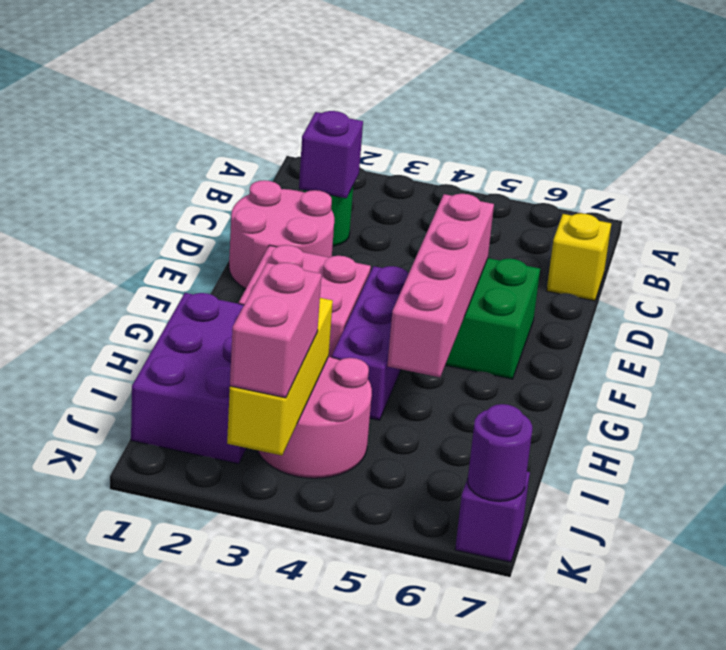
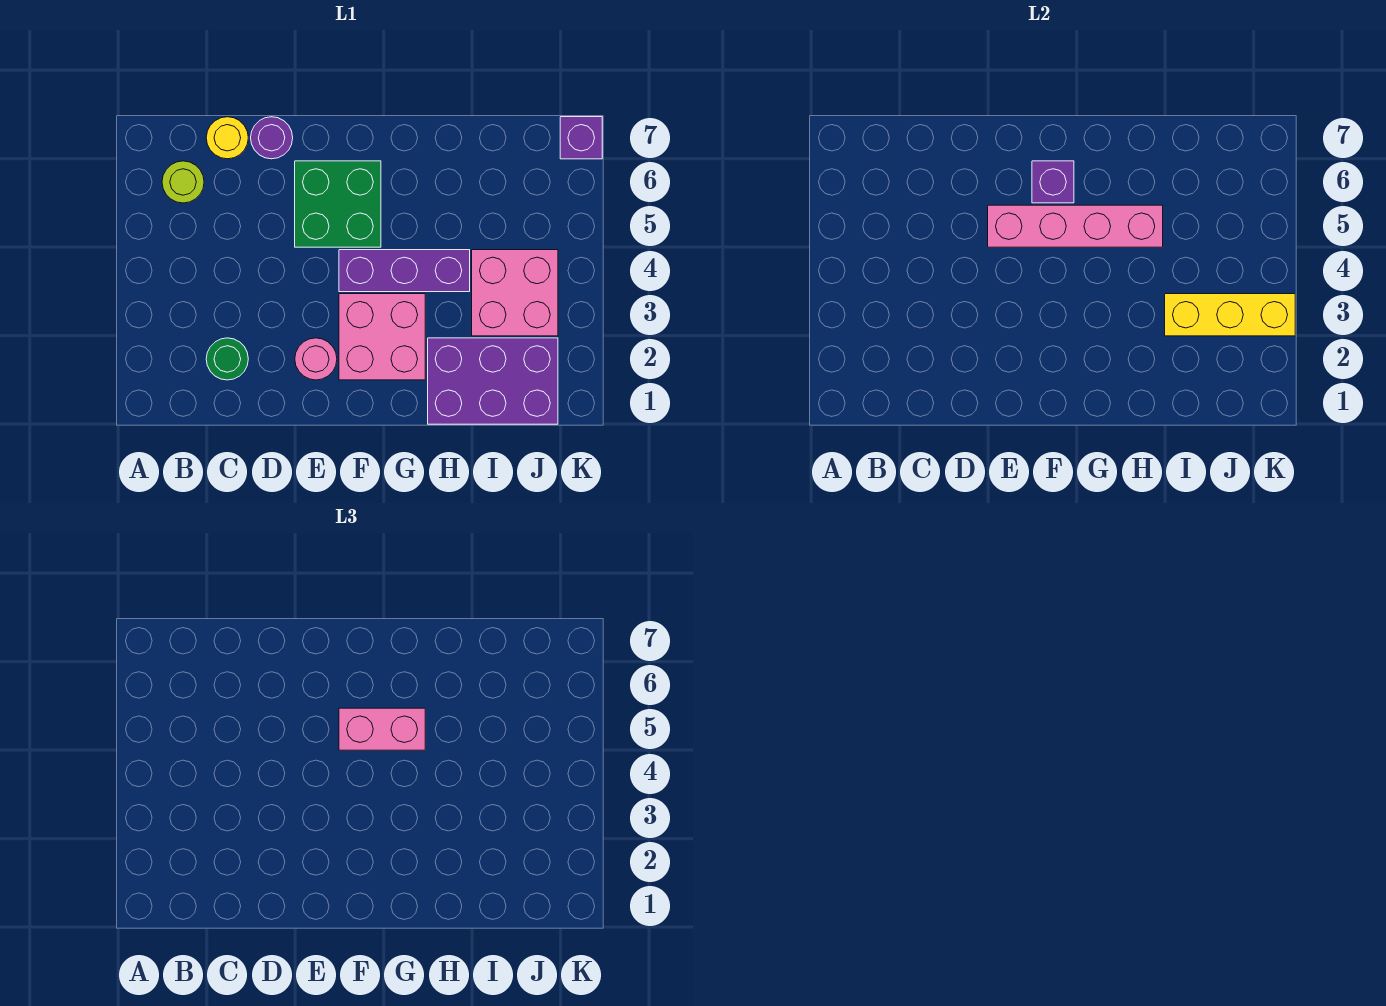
none -> lime round brick B6 level 1
purple brick C2 level 2 -> purple brick F6 level 2
yellow brick C7 level 1 -> yellow round brick C7 level 1
pink round brick D1:E2 level 1 -> pink round brick E2 level 1
pink round brick I3:J4 level 1 -> pink brick I3:J4 level 1
pink brick J3:K3 level 3 -> pink brick F5:G5 level 3
purple round brick K7 level 2 -> purple round brick D7 level 1

